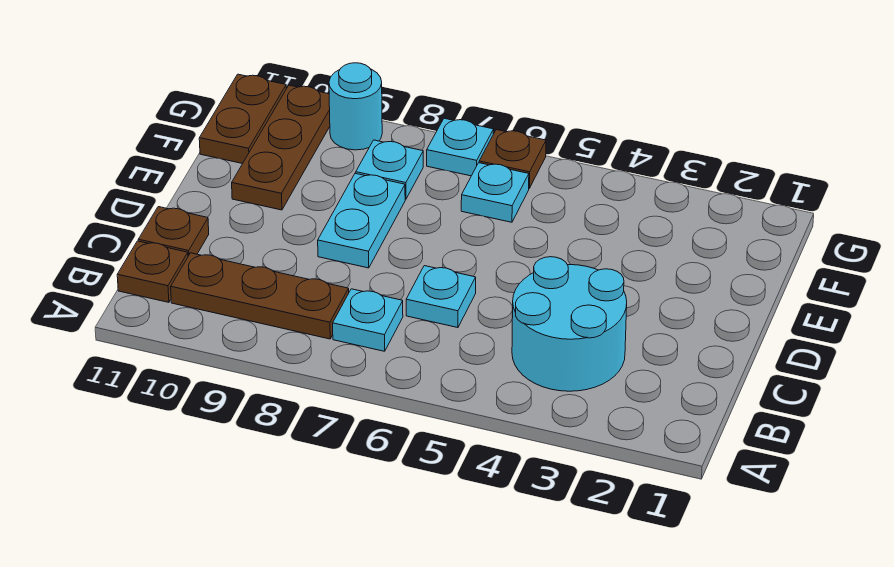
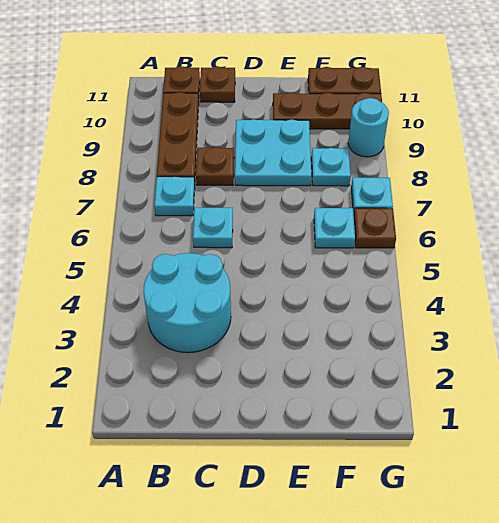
none -> brown plate C8 level 1
cyan plate D8:E8 level 1 -> cyan plate D8:E9 level 1

